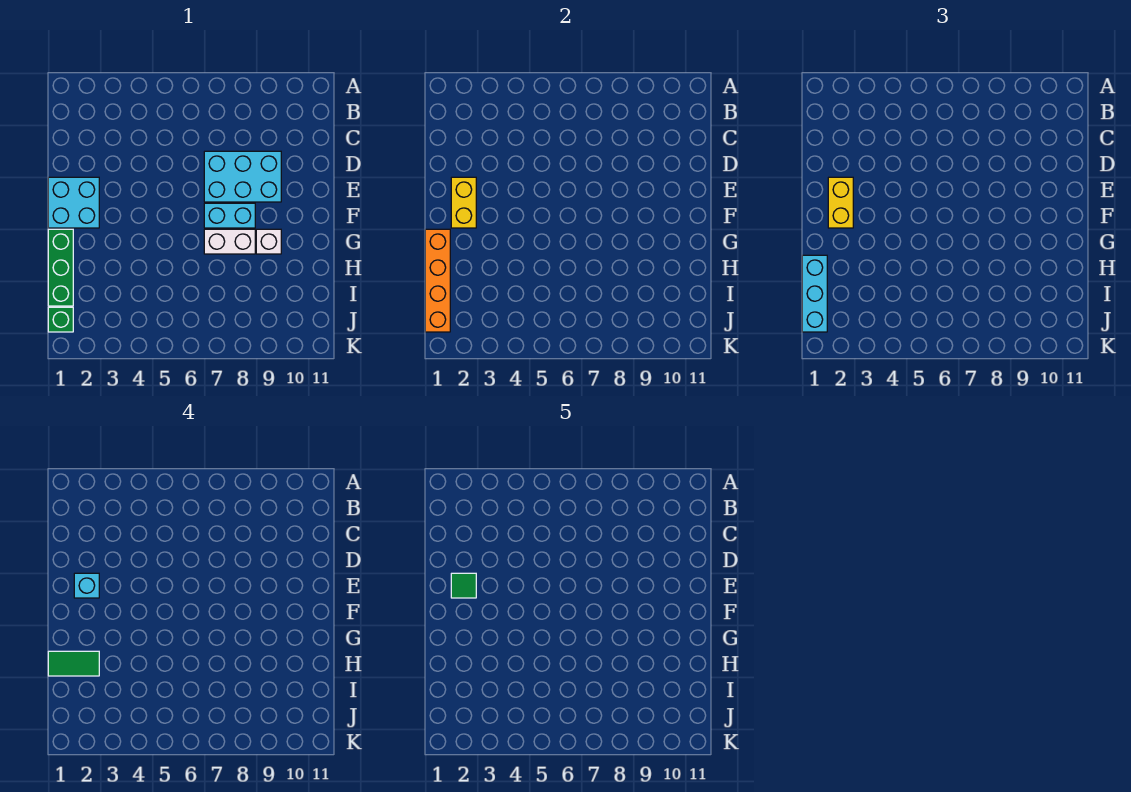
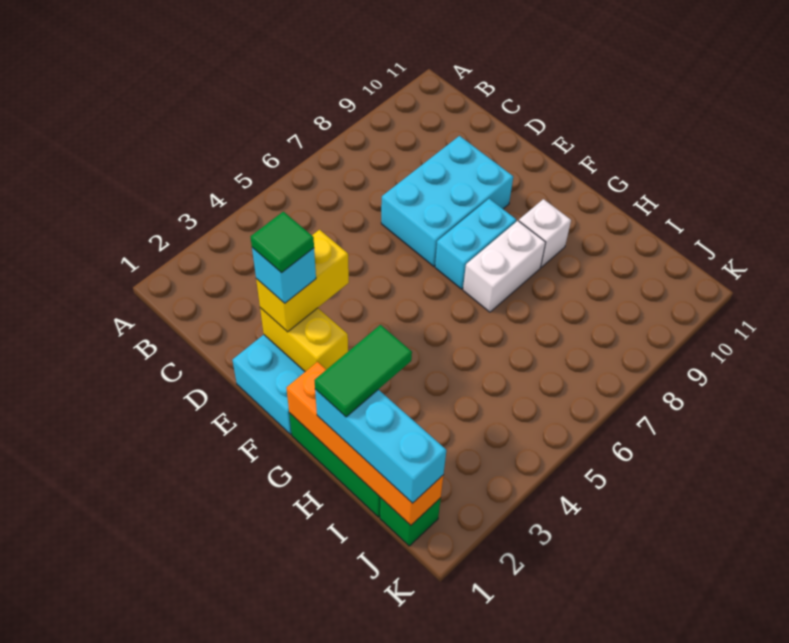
yellow brick E2:F2 level 3 -> yellow brick E2:E3 level 3

